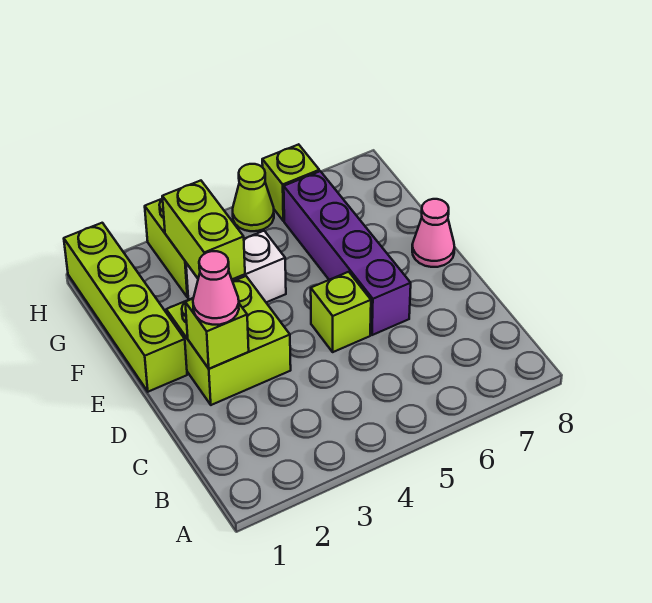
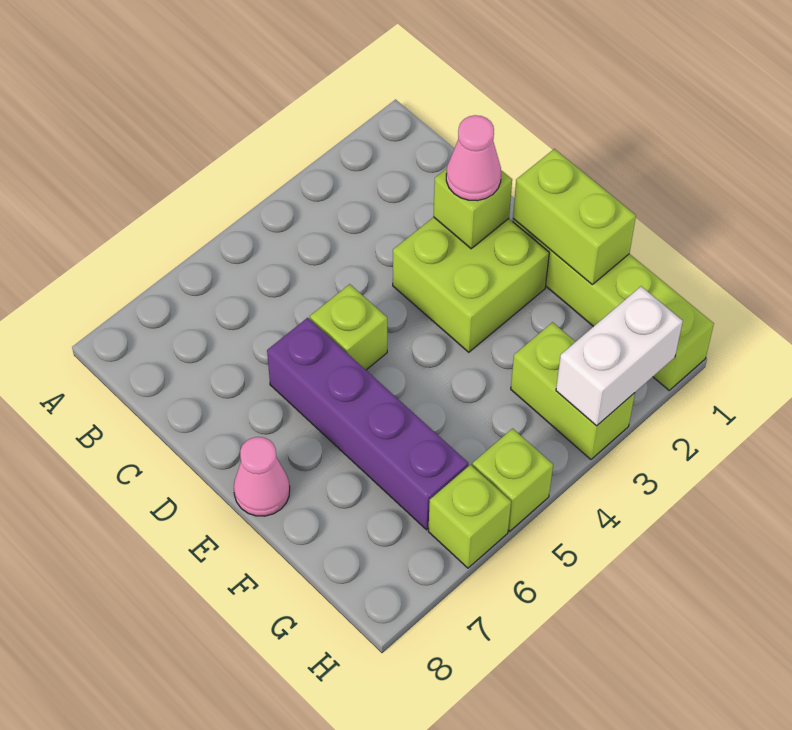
white brick F3:F4 level 1 -> white brick H2:H3 level 2
lime brick F3:G3 level 2 -> lime brick E1:F1 level 2
lime cone H5 level 1 -> lime brick H5 level 1

